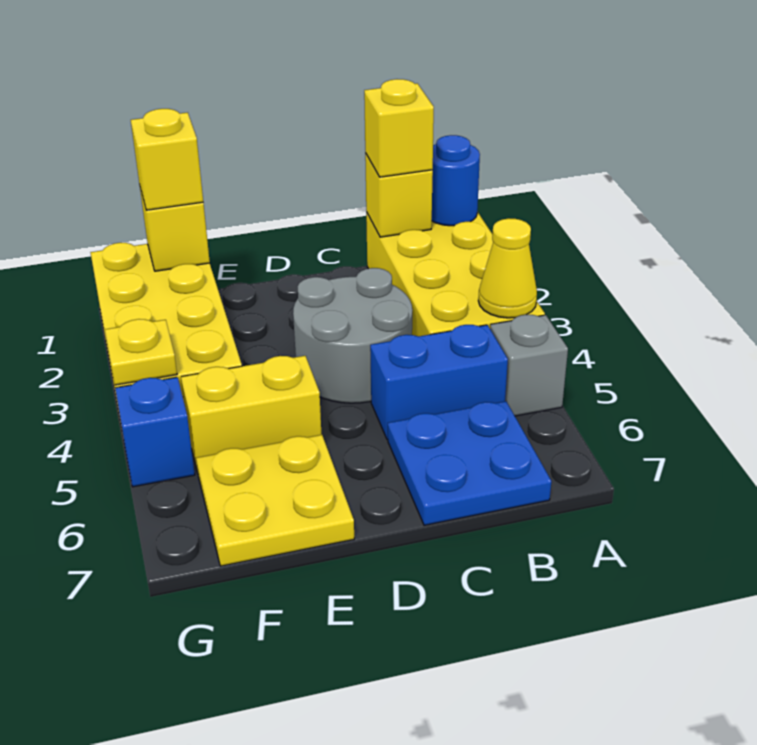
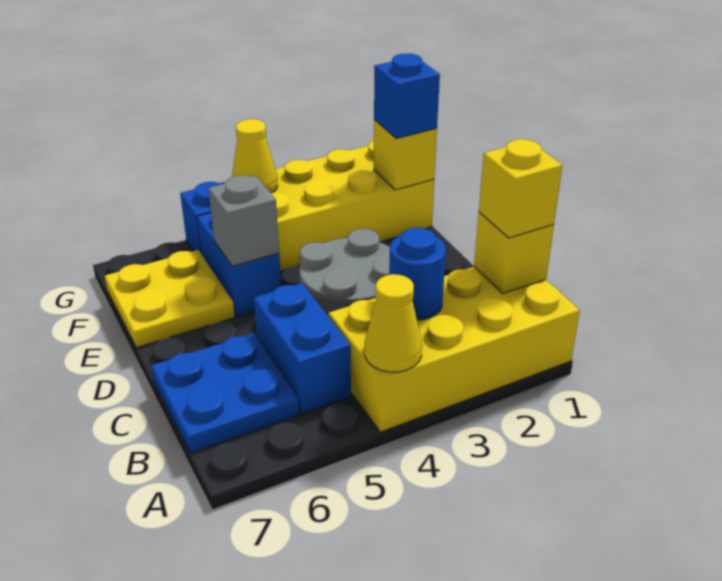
blue round brick A1 level 2 -> blue round brick B3 level 2
grey brick A5 level 1 -> grey brick E5 level 2
yellow brick E5:F5 level 1 -> blue brick E5:F5 level 1
yellow brick F1 level 3 -> blue brick F1 level 3
yellow plate G4 level 2 -> yellow cone G4 level 2

